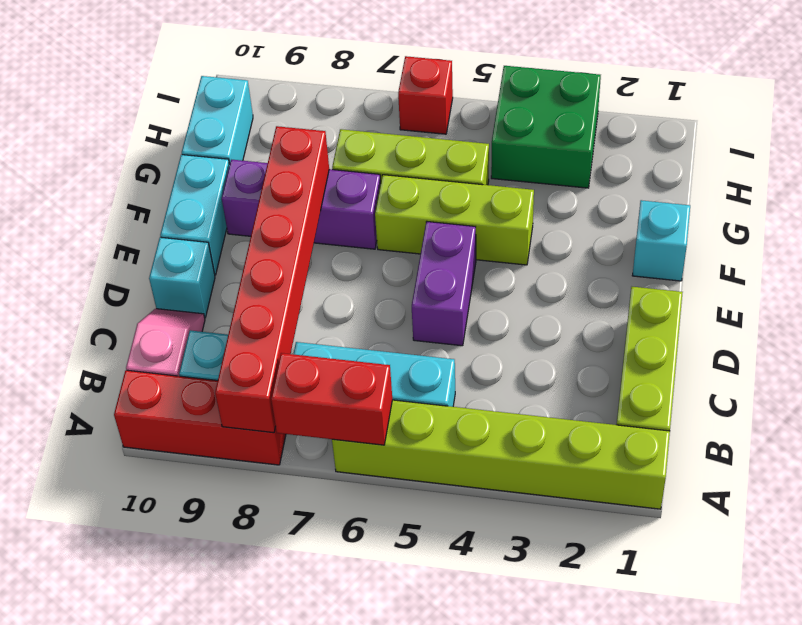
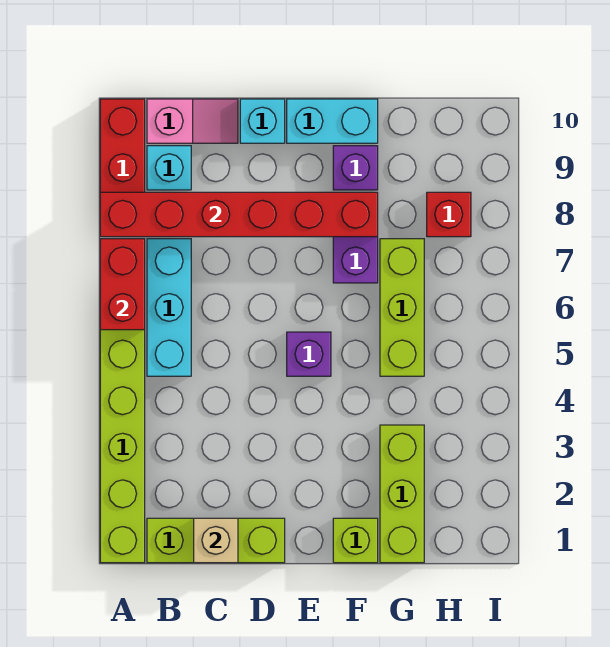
none -> tan brick C1 level 2
purple brick D5:E5 level 1 -> purple brick E5 level 1
cyan brick F1 level 1 -> lime brick F1 level 1
lime brick F4:F6 level 1 -> lime brick G1:G3 level 1
cyan brick G10:H10 level 1 -> none
green brick H3:I4 level 1 -> none
red brick I6 level 1 -> red brick H8 level 1

